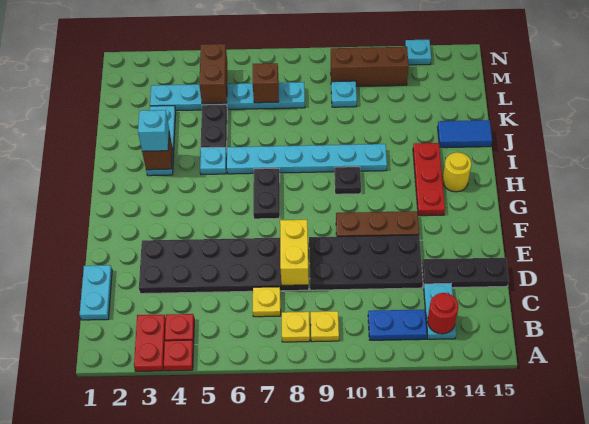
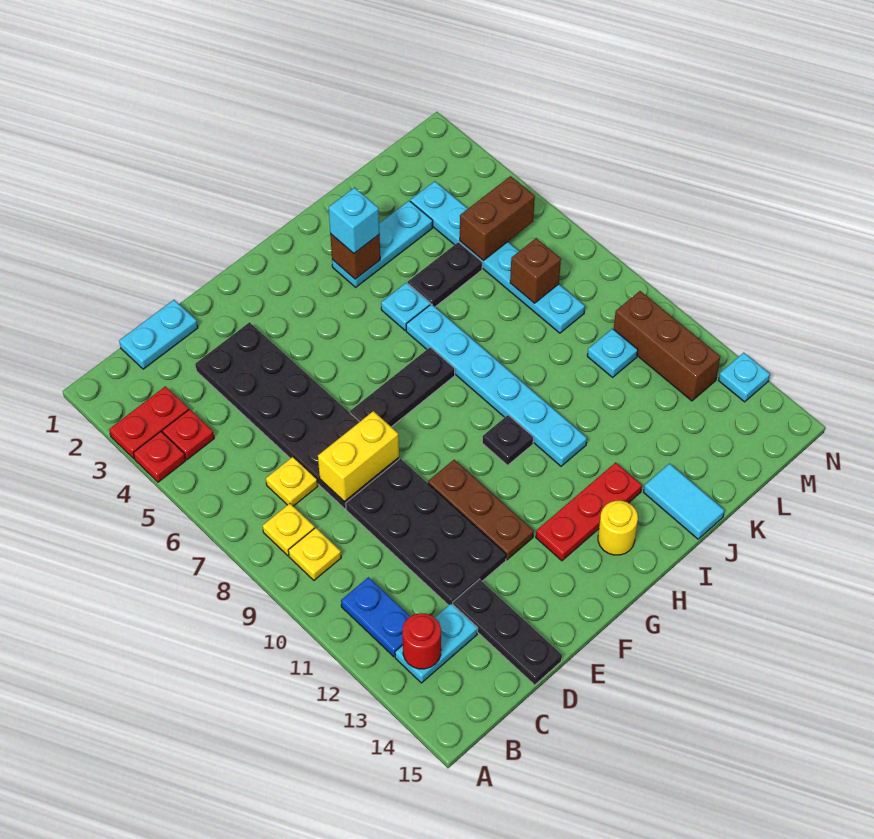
black plate G7:H7 level 1 -> black plate F7:H7 level 1
blue tile J14:J15 level 1 -> cyan tile J14:J15 level 1

